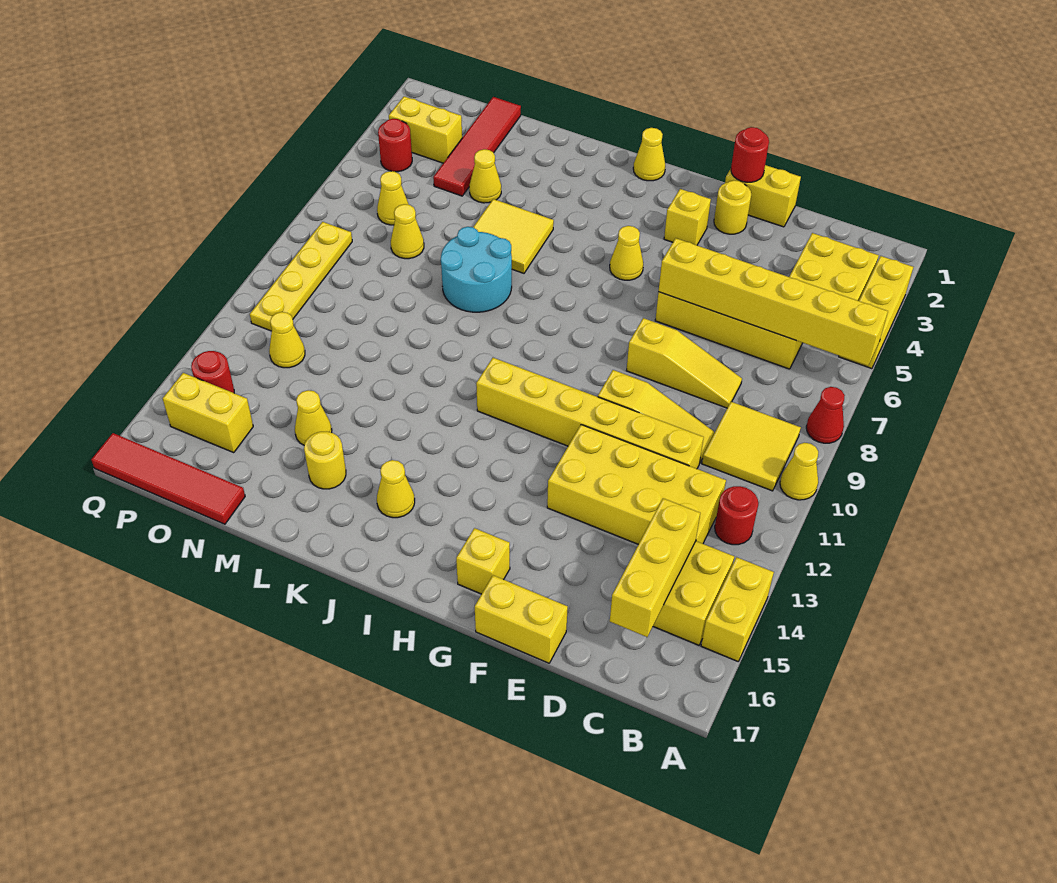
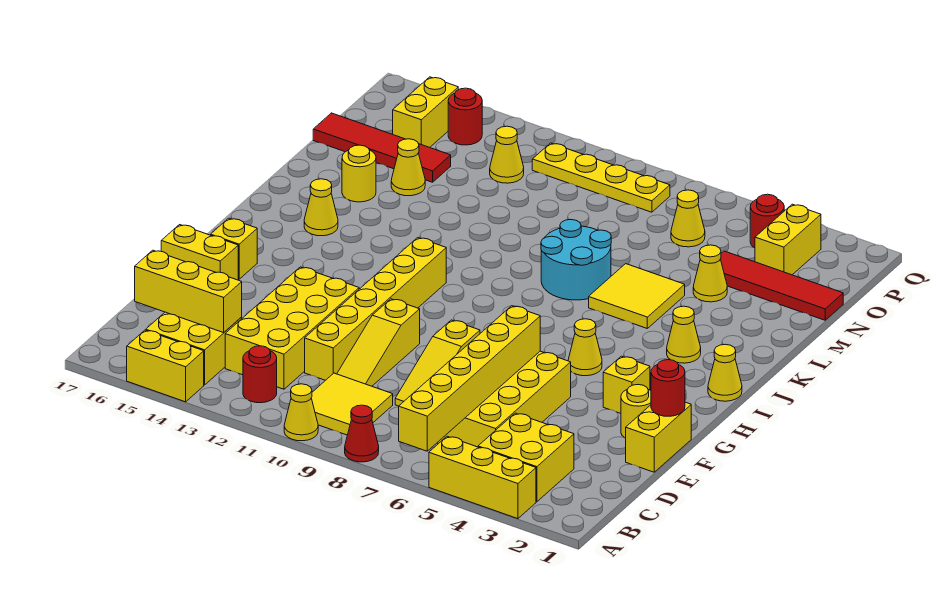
yellow brick E17:F17 level 1 -> yellow brick F16:F17 level 1
yellow cone N7 level 1 -> yellow cone J3 level 1
red tile N17:Q17 level 1 -> red tile N14:N17 level 1

